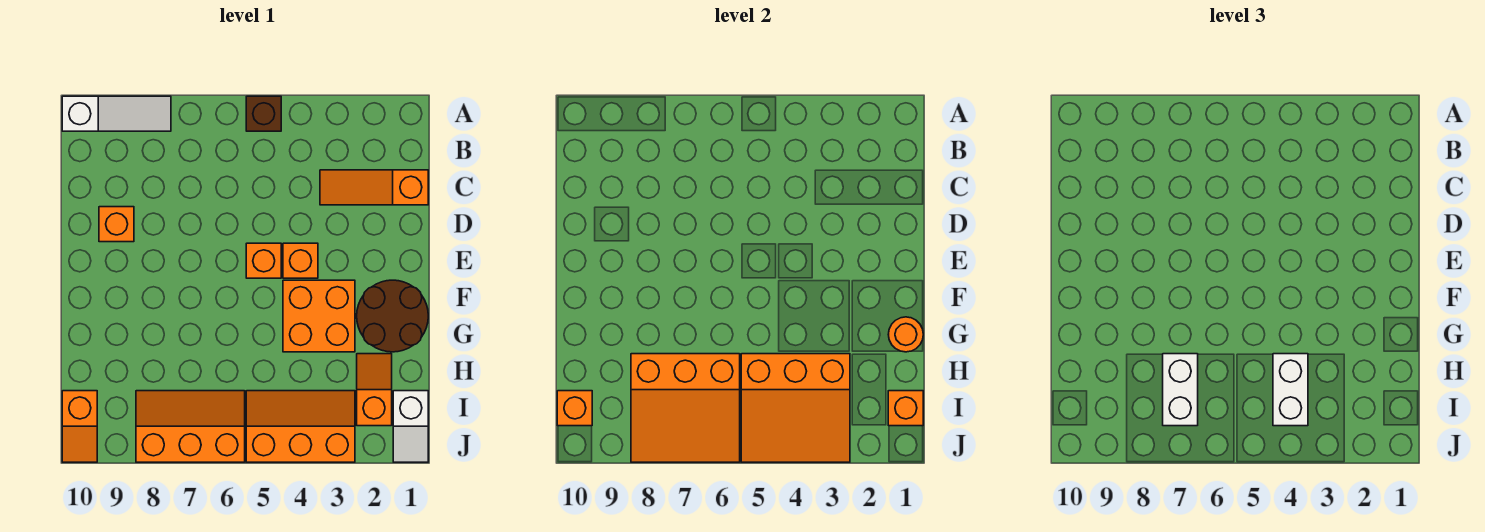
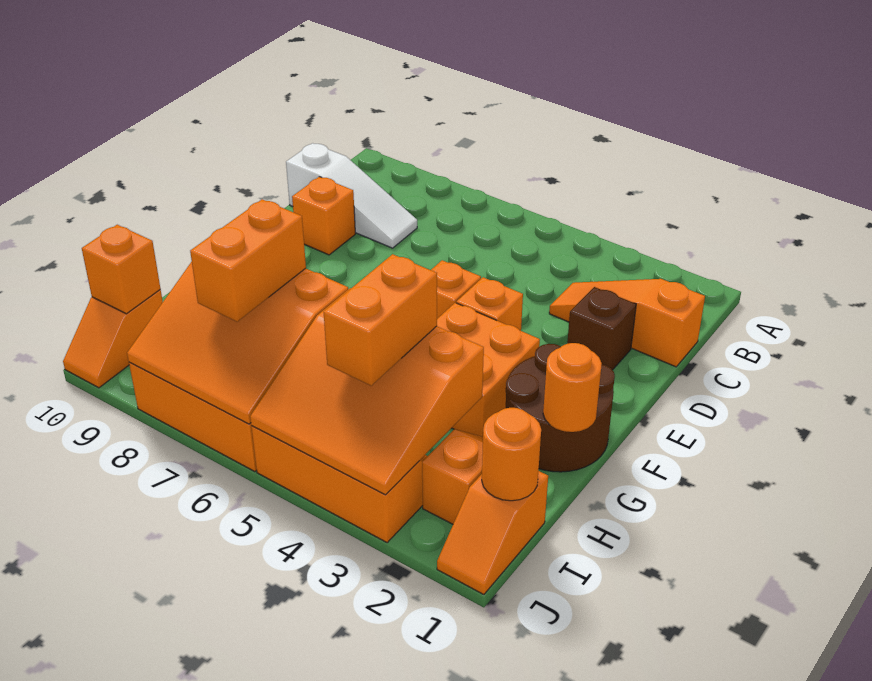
brown brick A5 level 1 -> brown brick D2 level 1
white slope A8:A10 level 1 top 10 -> white slope C8:C10 level 1 top 10
white brick H4:I4 level 3 -> orange brick H4:I4 level 3
white brick H7:I7 level 3 -> orange brick H7:I7 level 3
white slope I1:J1 level 1 top I -> orange slope I1:J1 level 1 top I
orange brick I1 level 2 -> orange round brick I1 level 2

